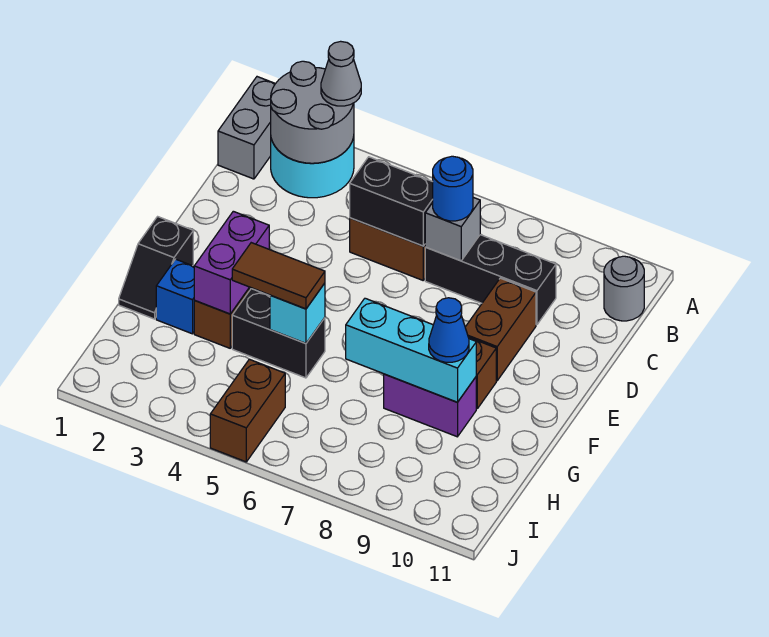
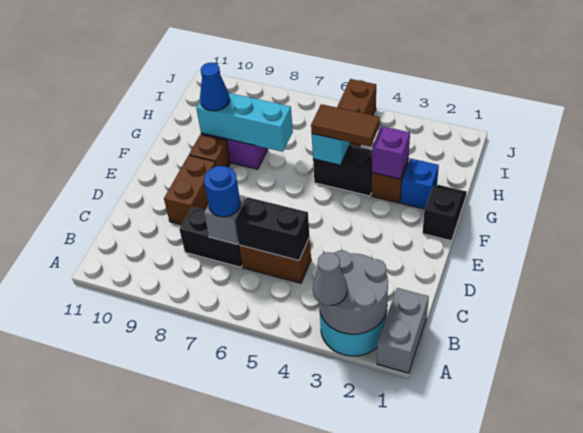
grey round brick B11 level 1 -> none
black brick C7:C9 level 1 -> black brick C7:C8 level 1
purple brick F3:G3 level 2 -> purple brick G3 level 2

